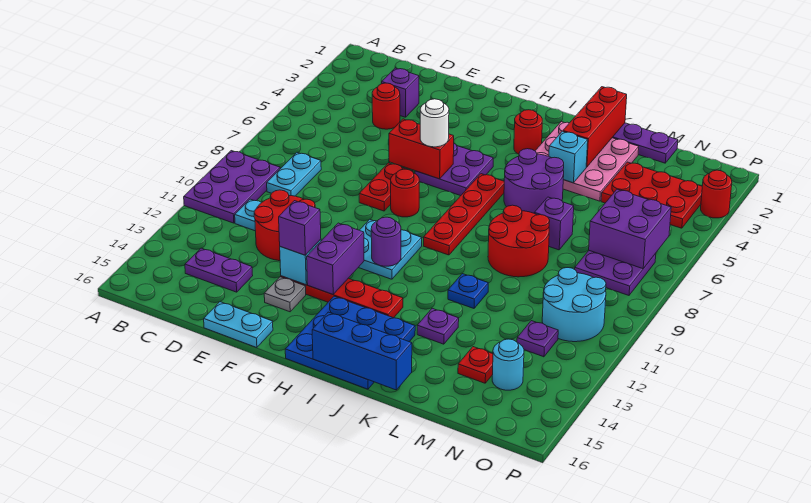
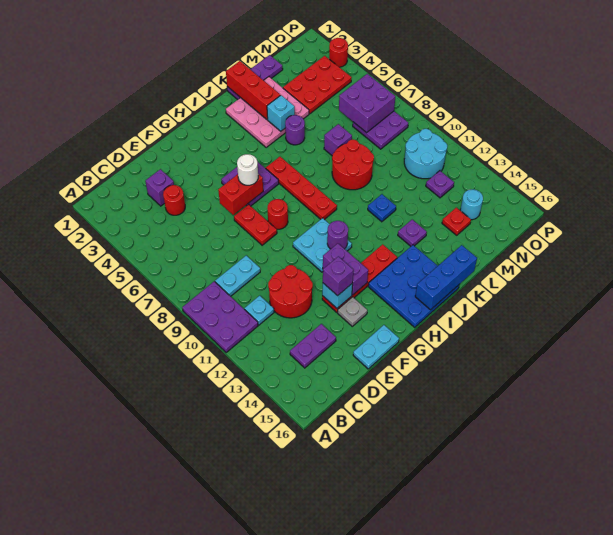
cyan plate C8:C9 level 1 -> cyan plate C9:D9 level 1
red round brick I3 level 1 -> none
purple round brick J5:K6 level 1 -> purple round brick K5 level 1

